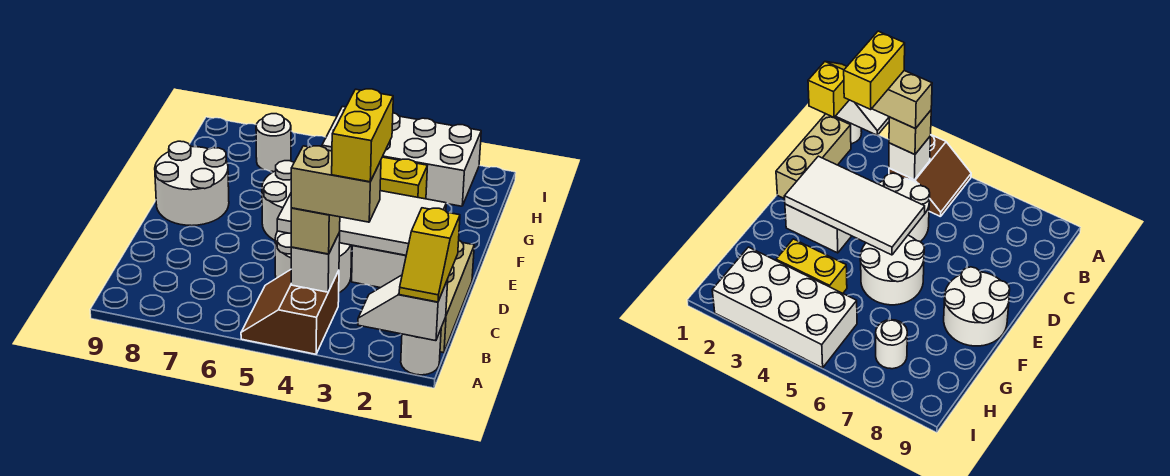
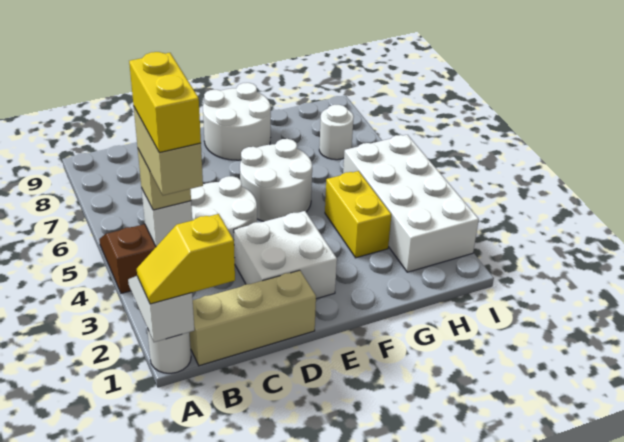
yellow brick B3:C3 level 5 -> yellow brick B3:B4 level 5
white tile D2:E5 level 2 -> none

